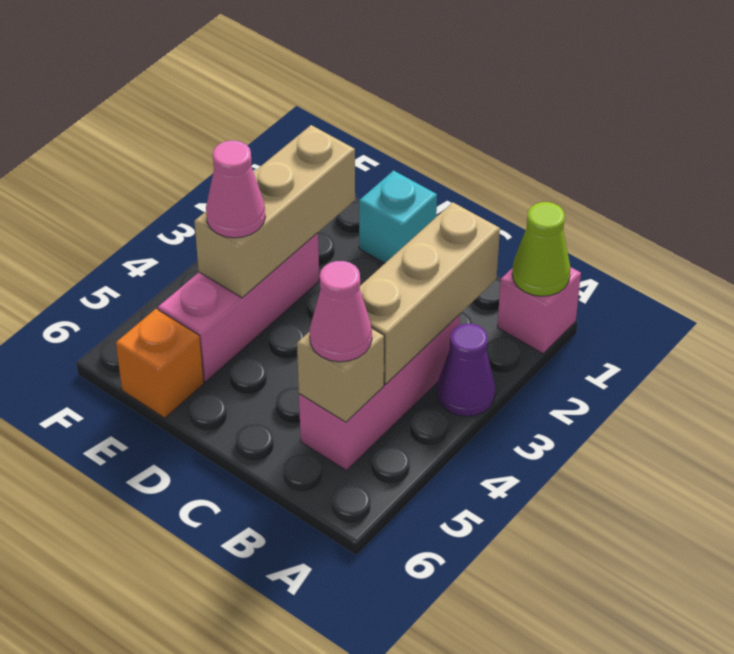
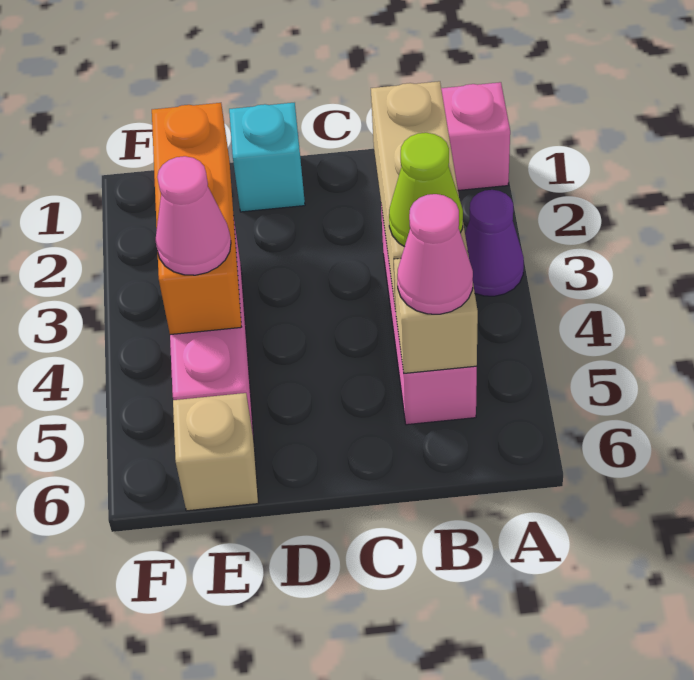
lime cone A1 level 2 -> lime cone B4 level 3
tan brick E2:E4 level 2 -> orange brick E2:E4 level 2
orange brick E6 level 1 -> tan brick E6 level 1

